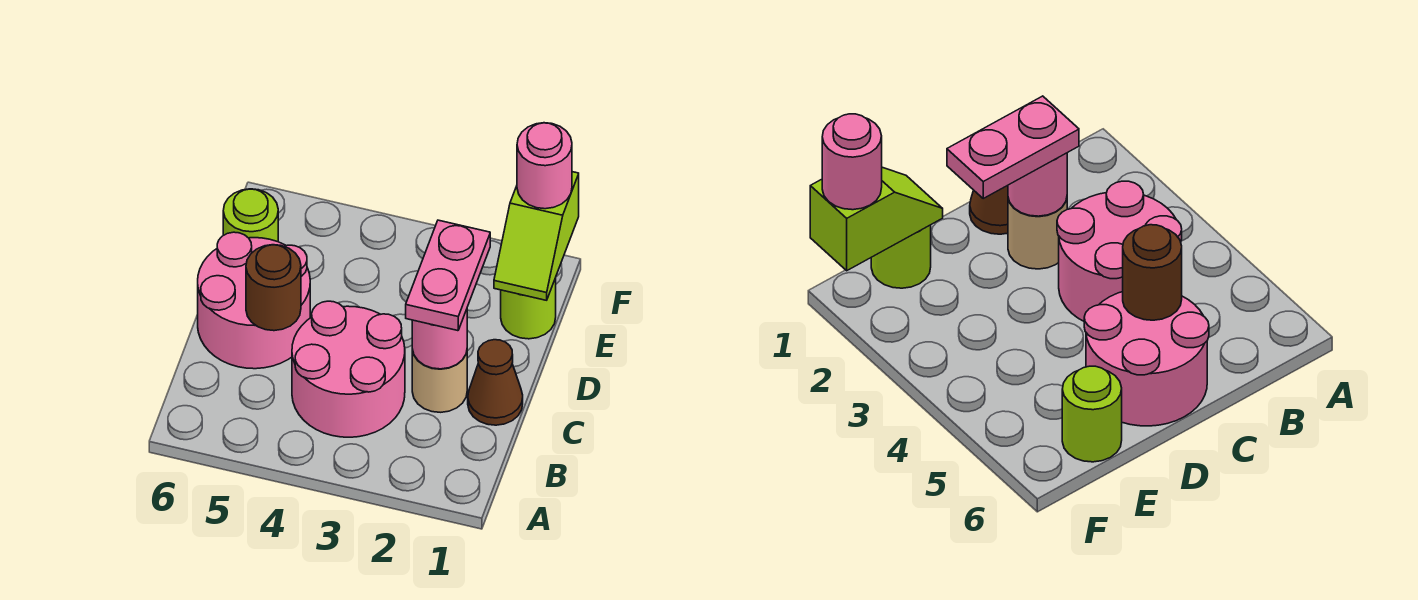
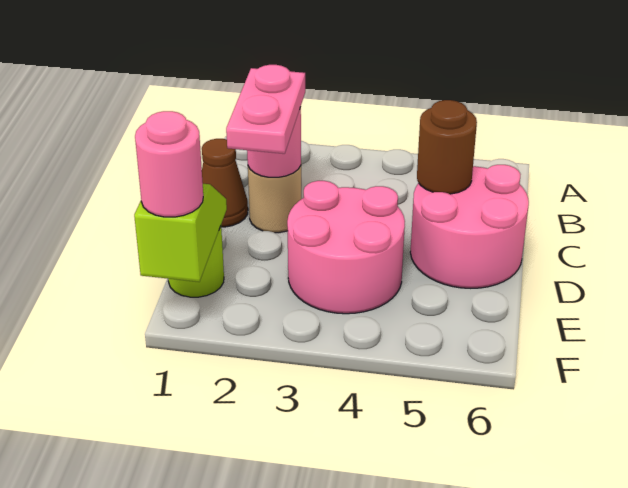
pink round brick B3:C4 level 1 -> pink round brick D3:E4 level 1
lime round brick E6 level 1 -> none

